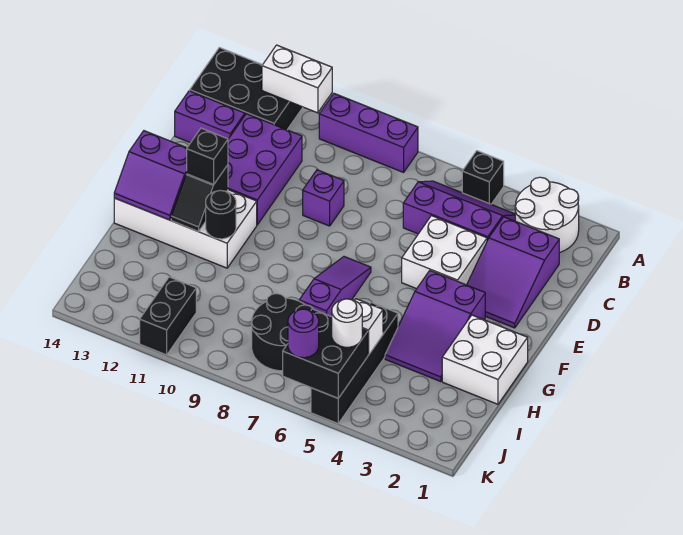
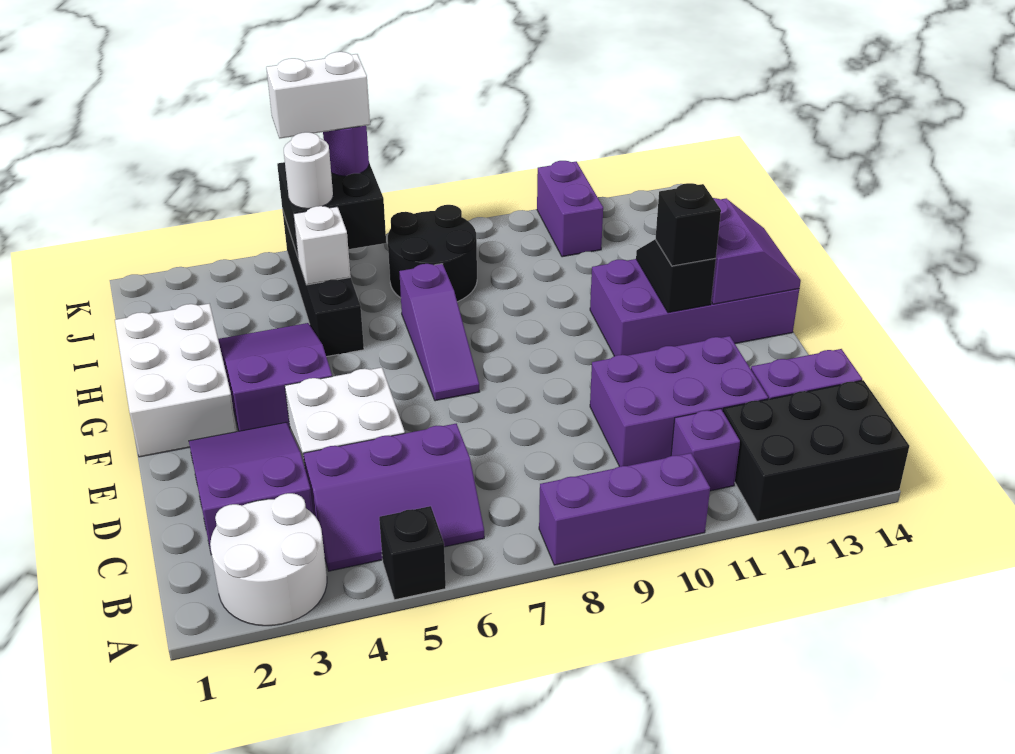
white brick A11:A12 level 2 -> white brick K5:K6 level 4
purple brick C11:E12 level 1 -> purple brick C10:D12 level 1
purple brick D9 level 1 -> purple brick B11 level 1
white brick F11:G14 level 1 -> purple brick F11:G14 level 1
purple slope F13:G14 level 2 top F -> purple slope F13:G14 level 2 top 13
white brick G1:H2 level 1 -> white brick F1:H2 level 1
black round brick G11 level 2 -> none
black brick J11:K11 level 1 -> purple brick J11:K11 level 1

